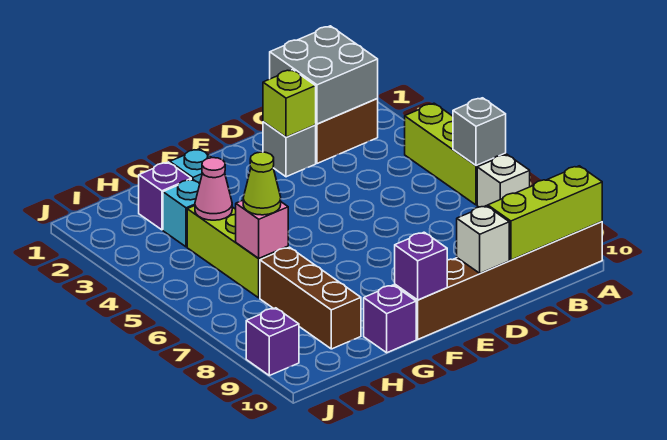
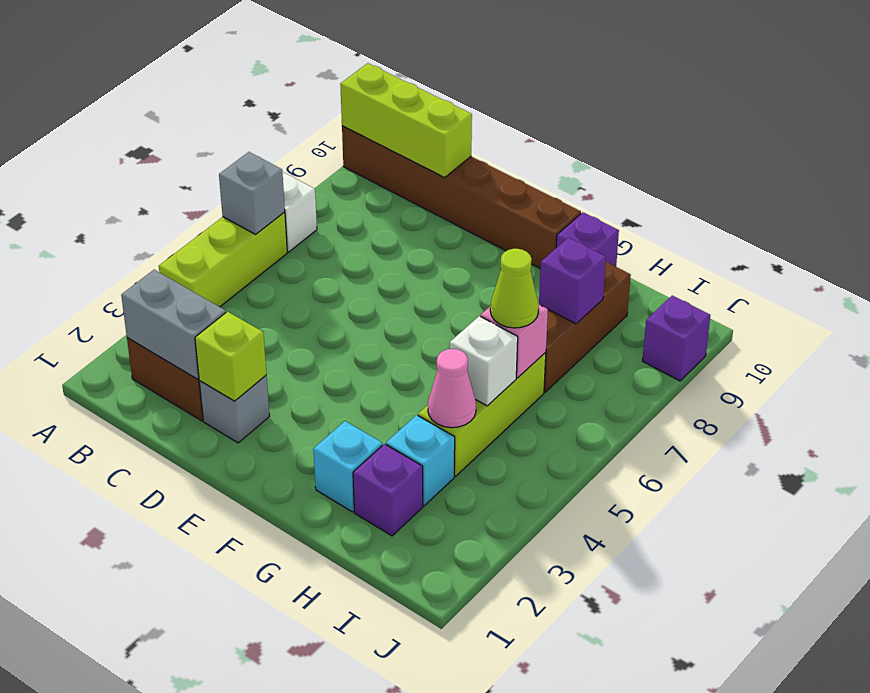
grey brick B1:C2 level 2 -> grey brick B2:C2 level 2
white brick D10 level 2 -> white brick H5 level 2
purple brick F10 level 2 -> purple brick H8 level 2

